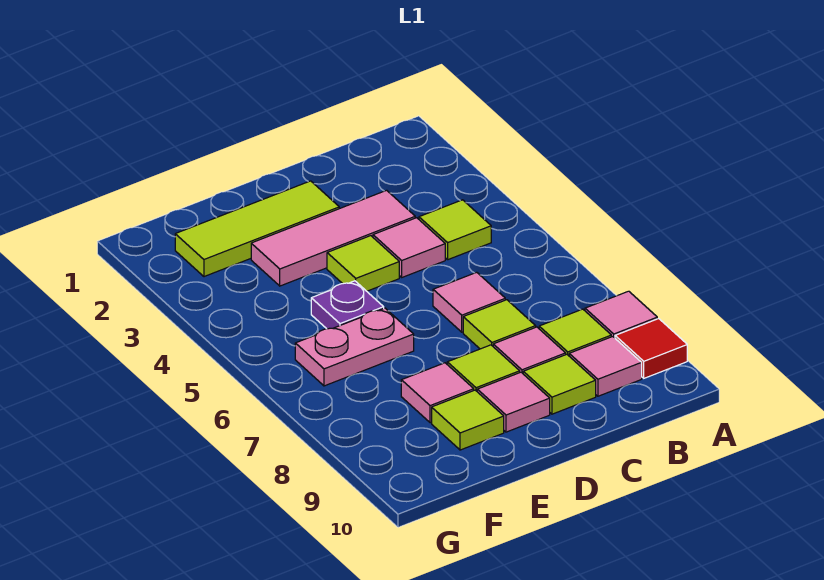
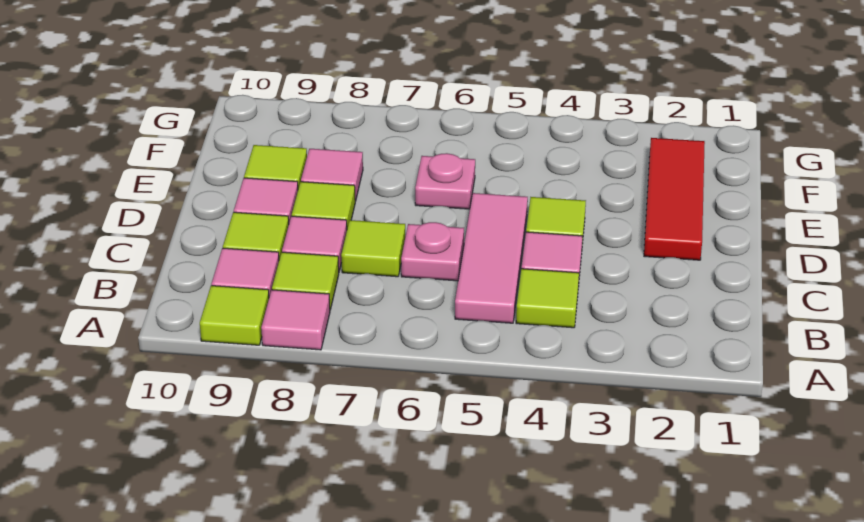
red tile A9 level 1 -> lime tile A9 level 1
pink tile C3:E3 level 1 -> pink tile B5:D5 level 1
pink tile C6 level 1 -> pink plate C6 level 1
lime tile D2:F2 level 1 -> red tile D2:F2 level 1
purple plate E5 level 1 -> none
pink plate E6:F6 level 1 -> pink plate E6 level 1

